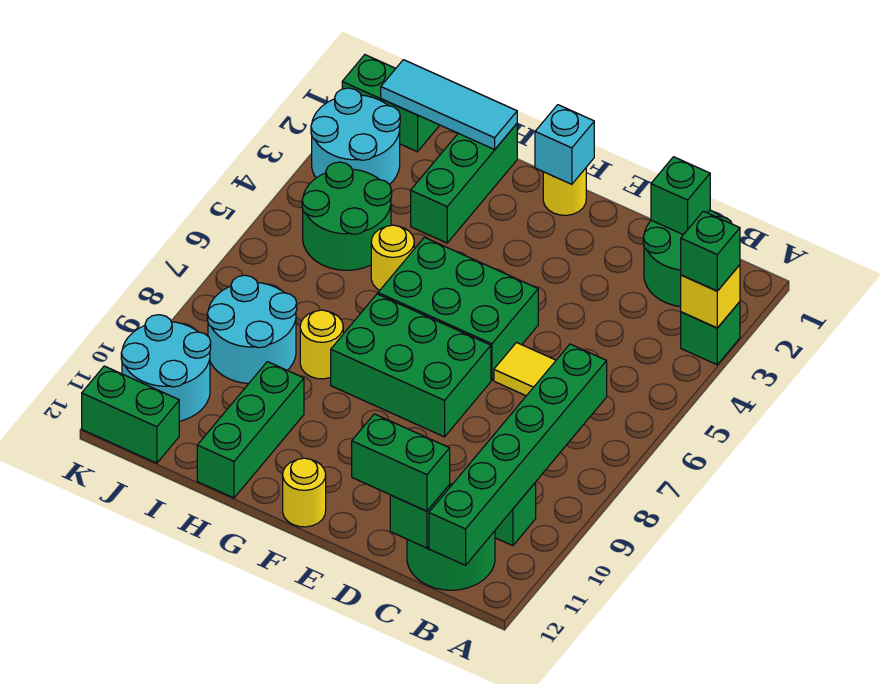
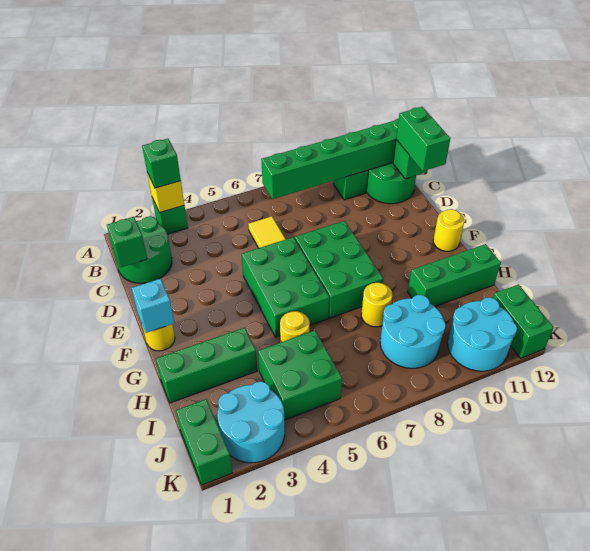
cyan tile H1:J1 level 2 -> none
green round brick I4:J5 level 1 -> green brick I4:J5 level 1

